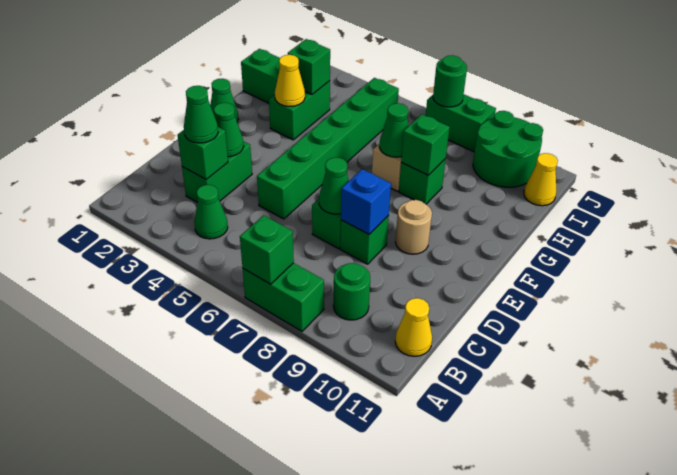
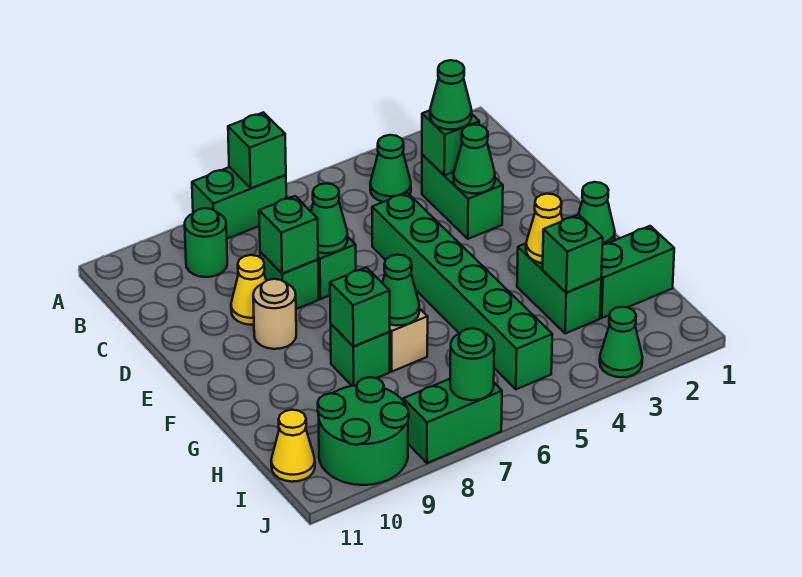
yellow cone B11 level 1 -> yellow cone D9 level 1
blue brick D8 level 2 -> green brick D8 level 2
none -> green cone J3 level 1

